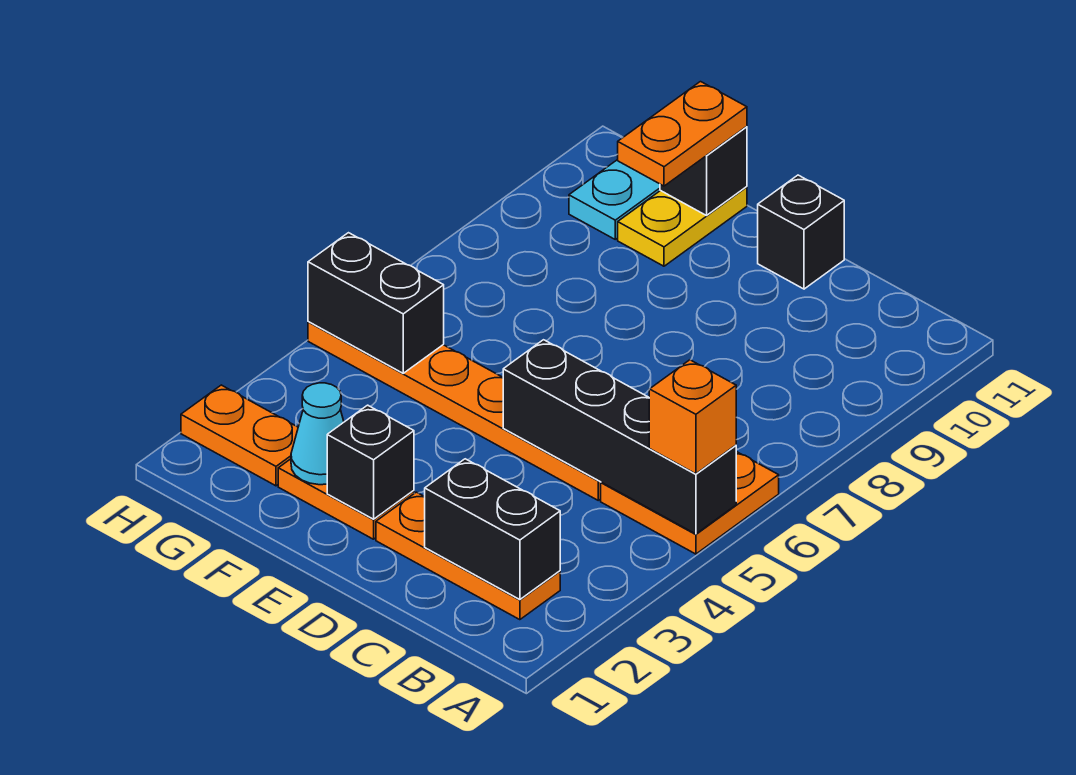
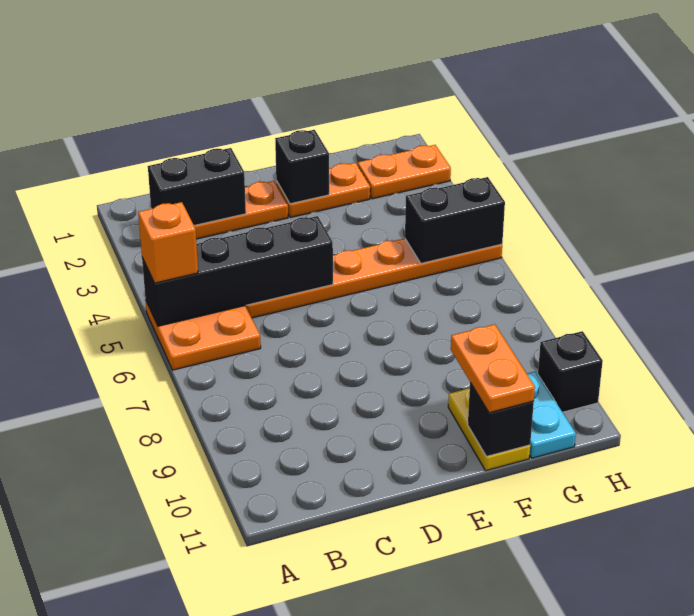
black brick D11 level 1 -> black brick H10 level 1
cyan cone F2 level 2 -> none

